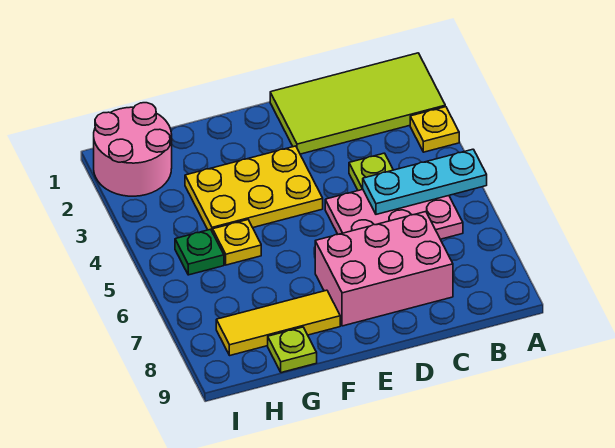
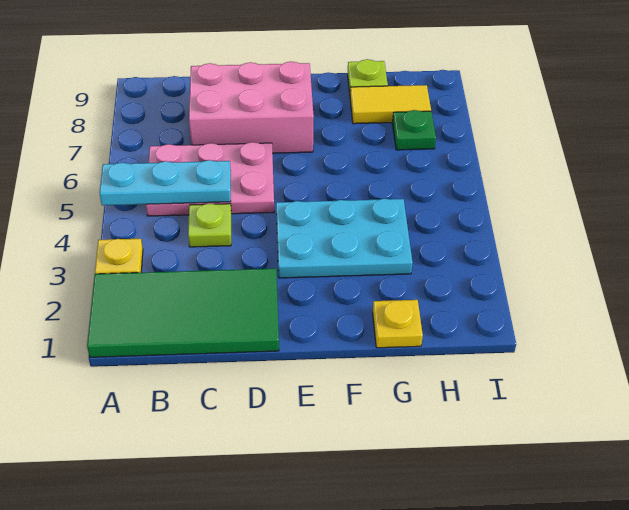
lime tile A1:D2 level 1 -> green tile A1:D2 level 1
yellow plate E3:G4 level 1 -> cyan plate E3:G4 level 1
yellow tile F8:H8 level 1 -> yellow tile G8:H8 level 1
yellow plate G5 level 1 -> yellow plate G1 level 1
pink round brick H1:I2 level 1 -> none
green plate H5 level 1 -> green plate H7 level 1

